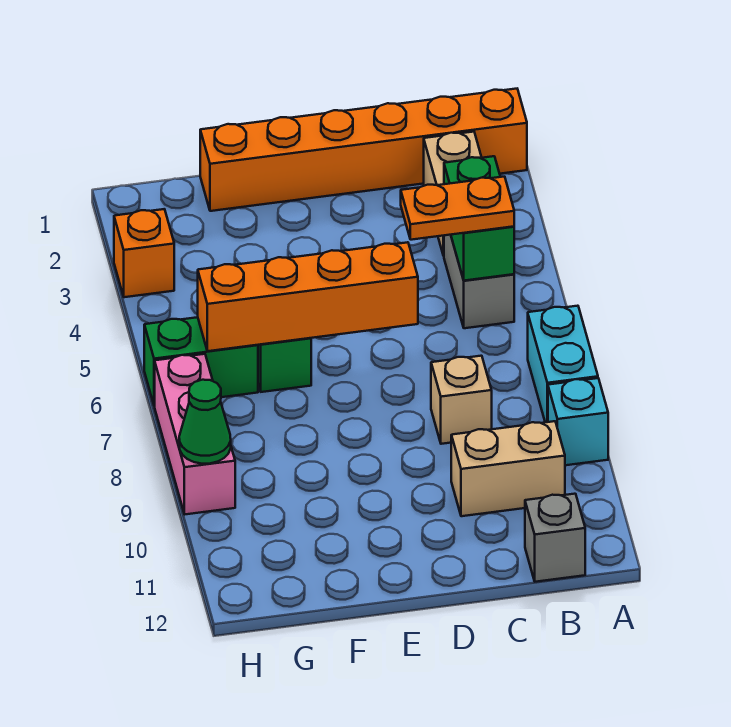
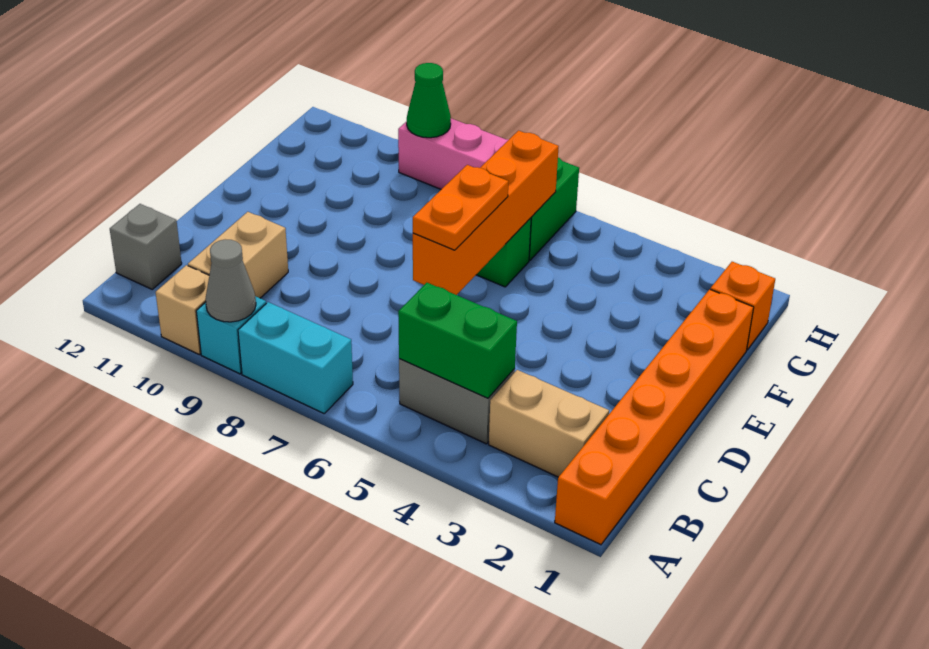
none -> grey cone A9 level 2
orange plate B5:C5 level 3 -> orange plate D6:E6 level 3
tan brick C8 level 1 -> tan brick A10 level 1
orange brick H3 level 1 -> orange brick G1 level 1

